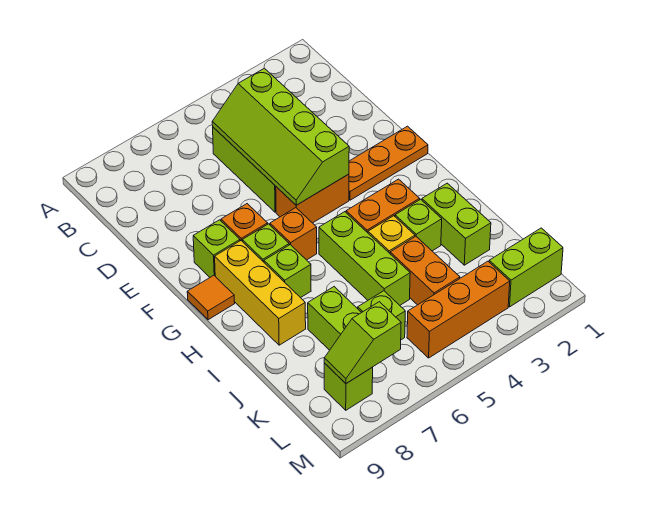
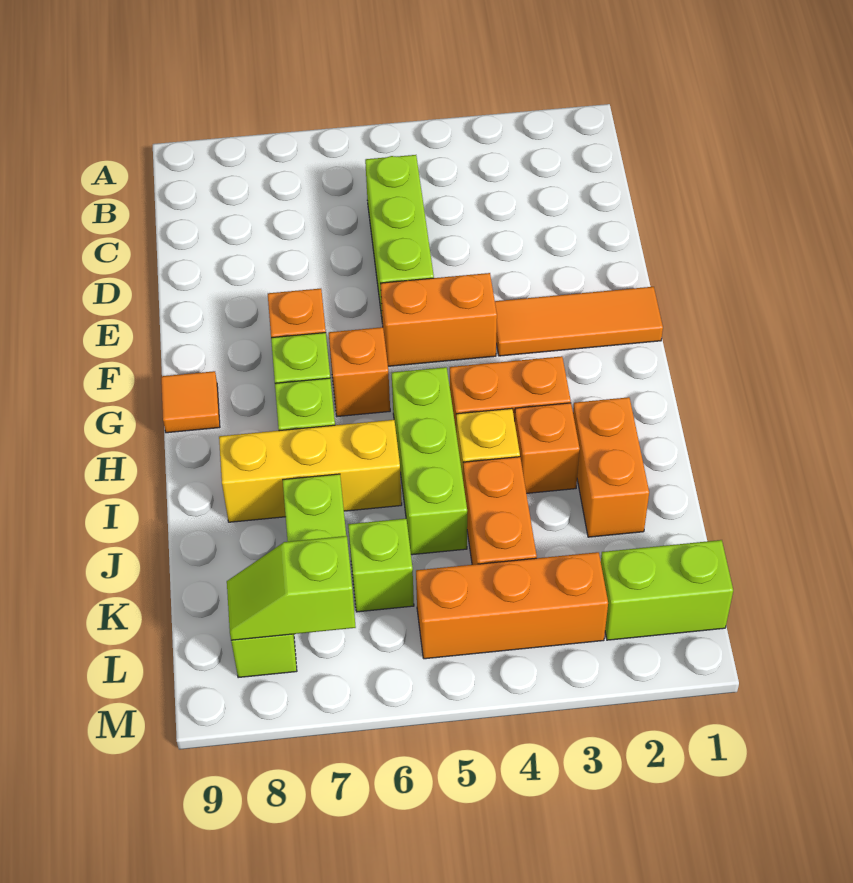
lime slope C4:F5 level 2 top 4 -> none
orange plate F1:F3 level 1 -> orange tile F1:F3 level 1
lime brick F8 level 1 -> none
yellow brick G8:I8 level 1 -> yellow brick I6:I8 level 1
lime brick I2:J2 level 1 -> orange brick I2:J2 level 1
lime brick I3 level 1 -> orange brick I3 level 1

